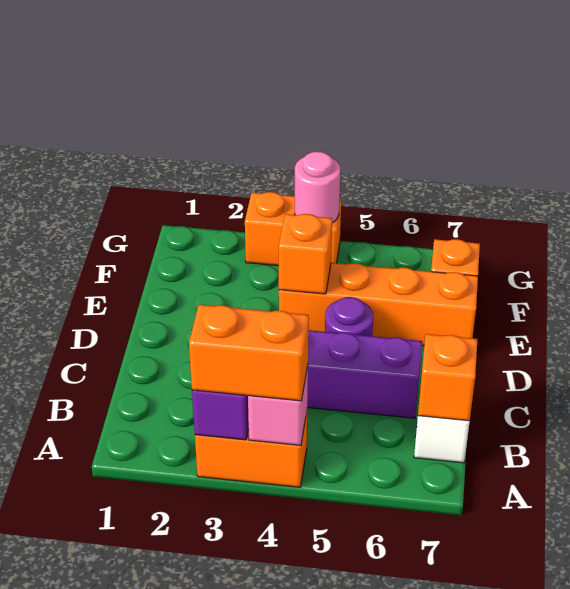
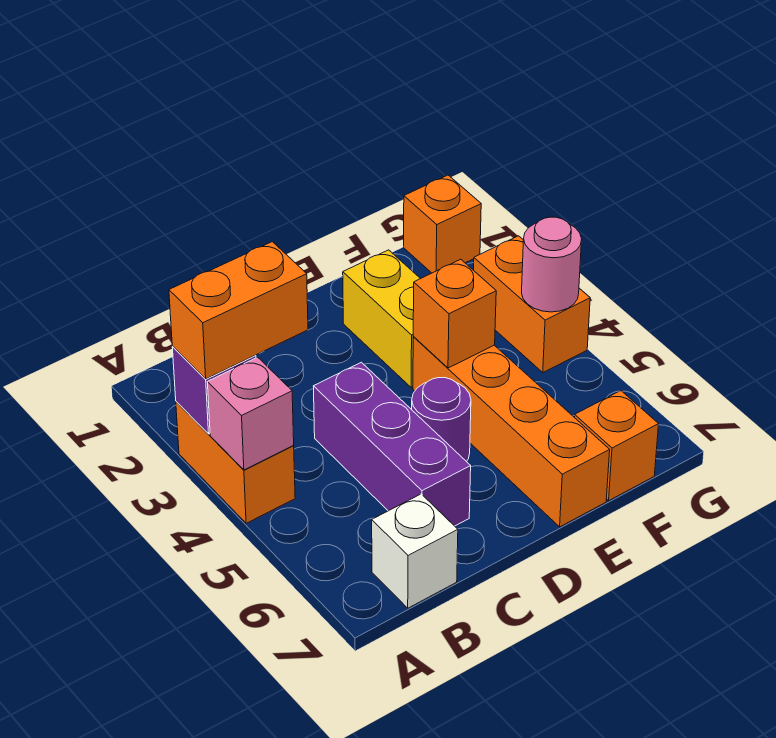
orange brick A3:A4 level 3 -> orange brick A3:B3 level 3
orange brick B7 level 2 -> orange brick G1 level 1
none -> yellow brick E2:E3 level 1

